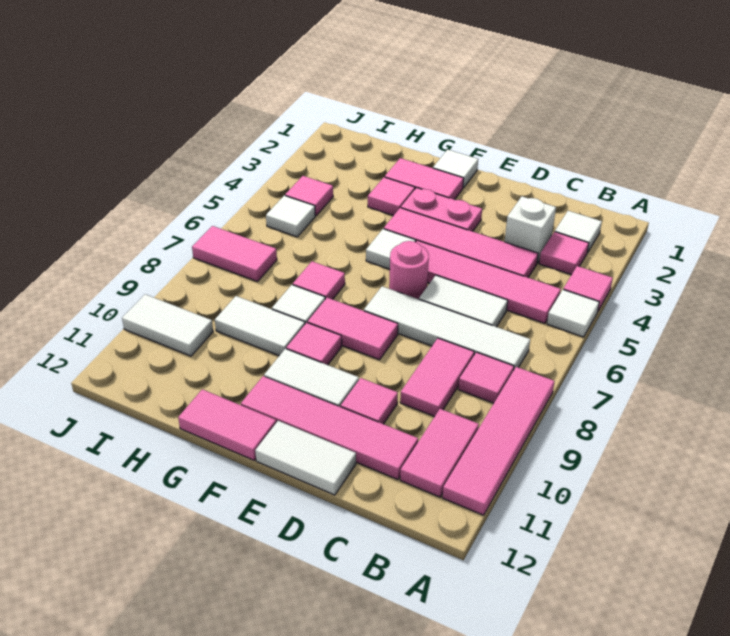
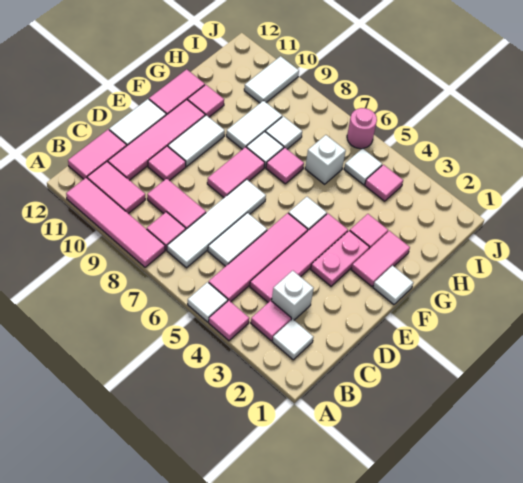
pink round brick E6 level 1 -> pink round brick J6 level 1
pink tile F9 level 1 -> pink tile G11 level 1
none -> white brick H6 level 1
none -> white tile H8 level 1
pink tile I7:J7 level 1 -> pink tile B12:C12 level 1

